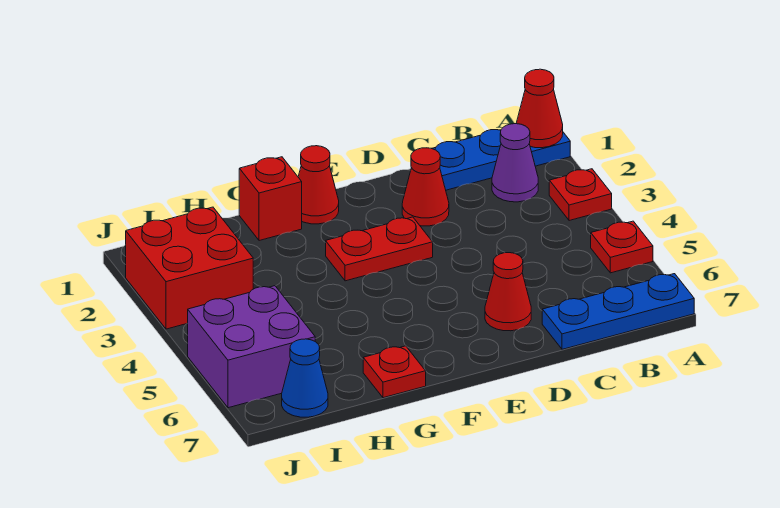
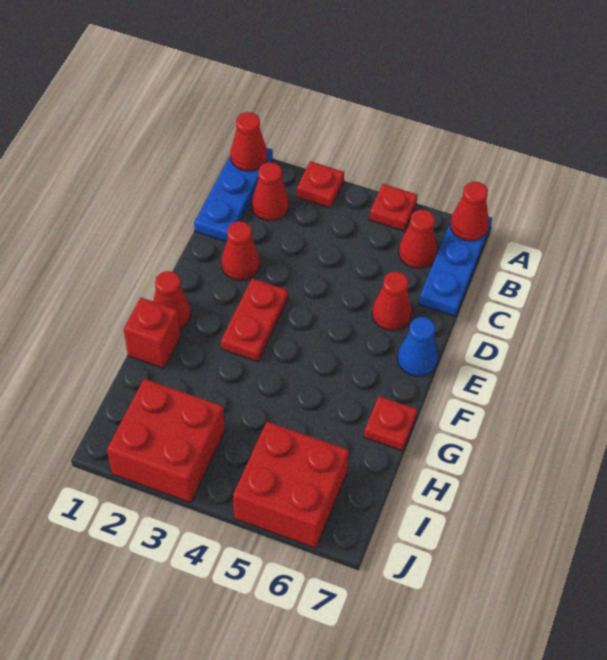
none -> red cone A7 level 2
purple cone B2 level 1 -> red cone B2 level 1
none -> red cone B6 level 1
purple brick I5:J6 level 1 -> red brick I5:J6 level 1
blue cone I7 level 1 -> blue cone E7 level 1

